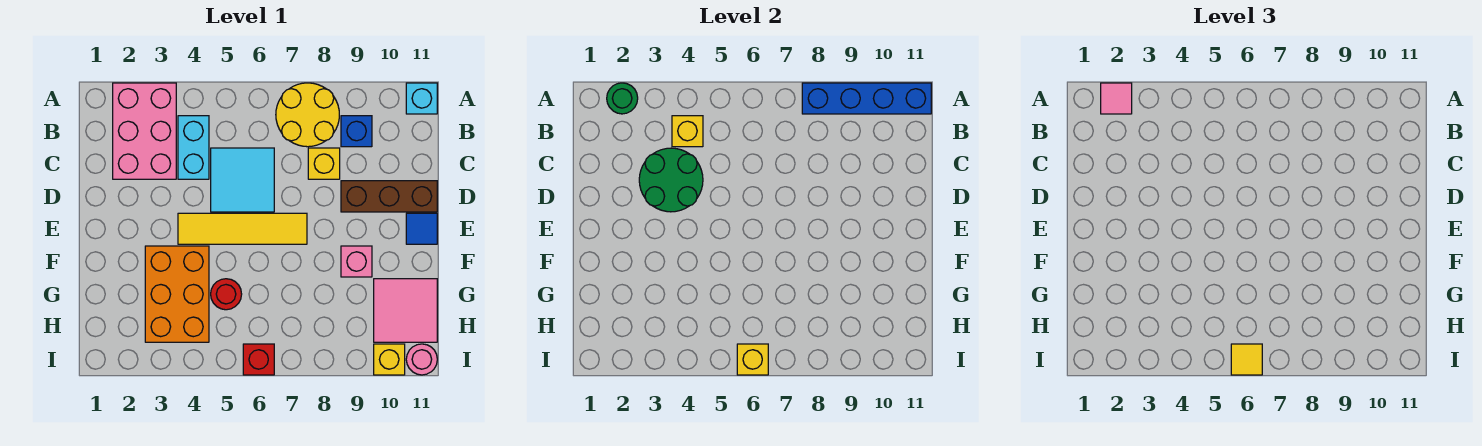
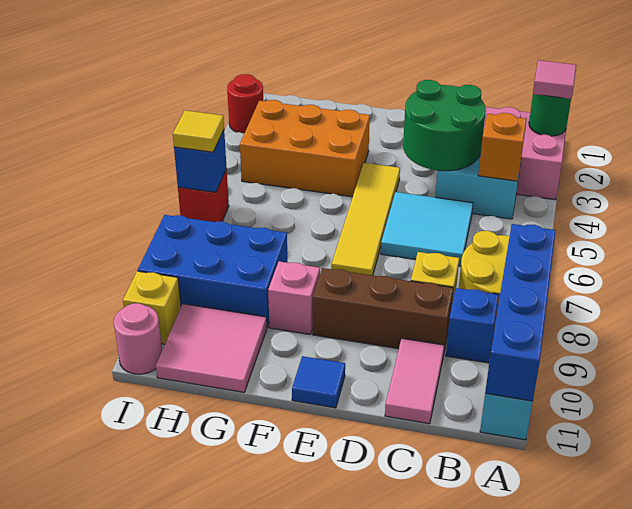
yellow brick B4 level 2 -> orange brick B4 level 2
none -> pink tile C10:C11 level 1
brown brick D9:D11 level 1 -> brown brick C9:E9 level 1
red round brick G5 level 1 -> red round brick I2 level 1
none -> blue brick G8:I9 level 1
yellow brick I6 level 2 -> blue brick I6 level 2

